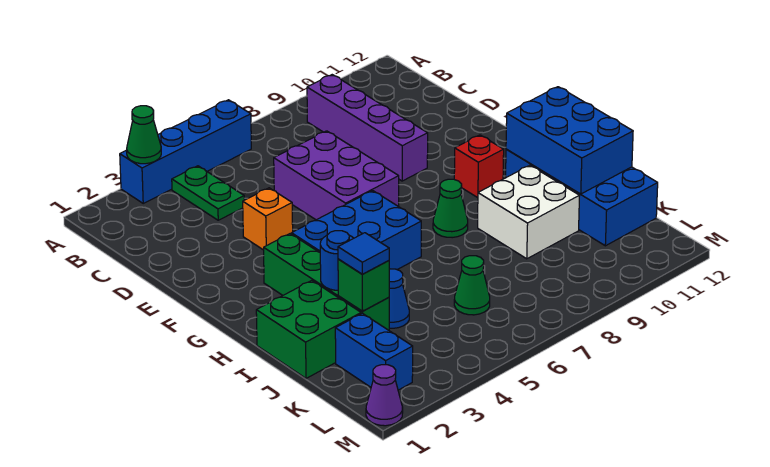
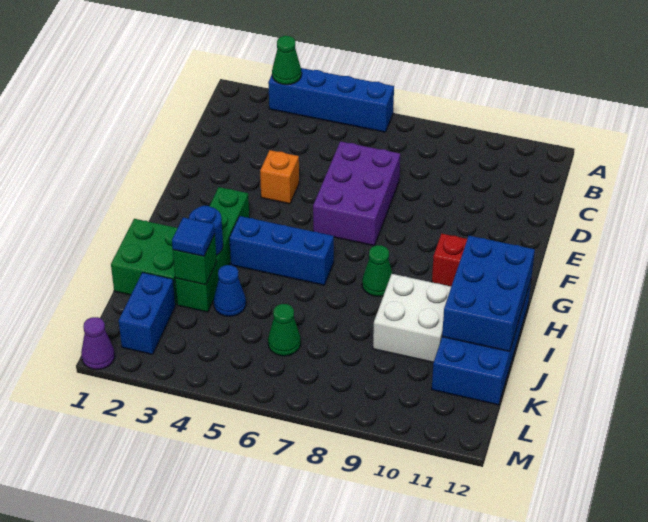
green plate B4:C4 level 1 -> none
purple brick B9:E9 level 1 -> none
blue brick G4:H6 level 1 -> blue brick H4:H6 level 1

